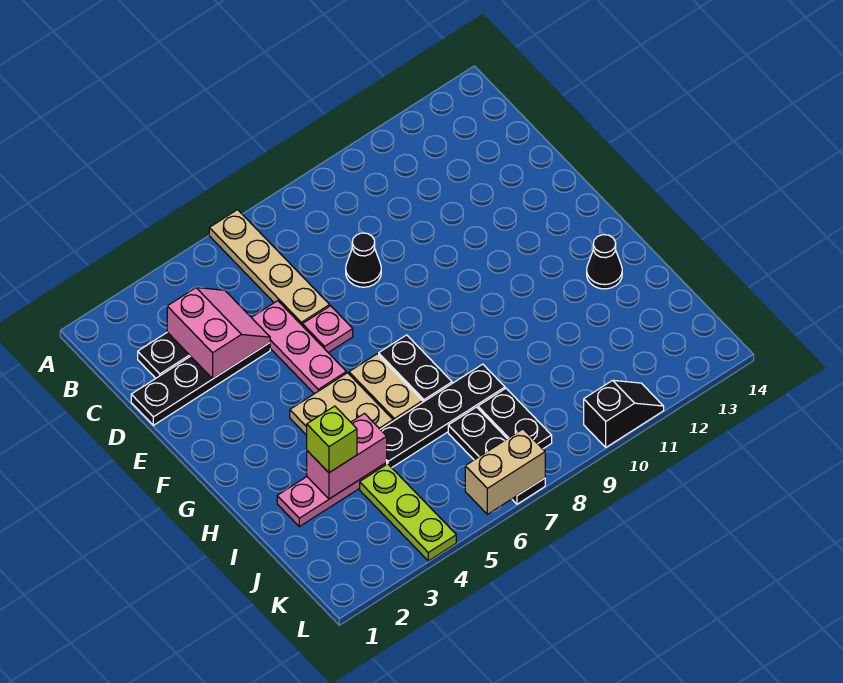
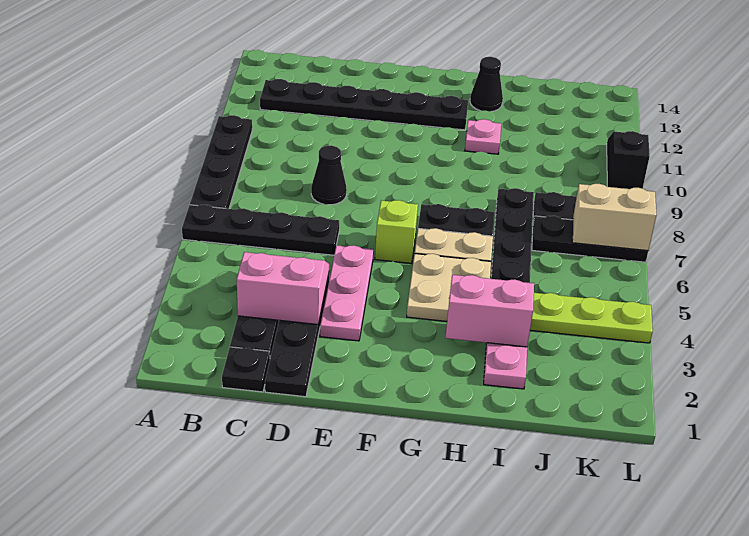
tan plate A6:D6 level 1 -> black plate A6:D6 level 1
none -> black plate A7:A10 level 1
none -> black plate B12:G12 level 1
none -> black plate C1 level 1
pink plate D5:F5 level 1 -> pink plate E3:E5 level 1
pink plate E6 level 1 -> pink plate H11 level 1
pink brick I3:I4 level 2 -> pink brick H3:I3 level 2
lime brick I3 level 3 -> lime brick F6 level 1
tan brick L6:L7 level 2 -> tan brick K7:L7 level 2

